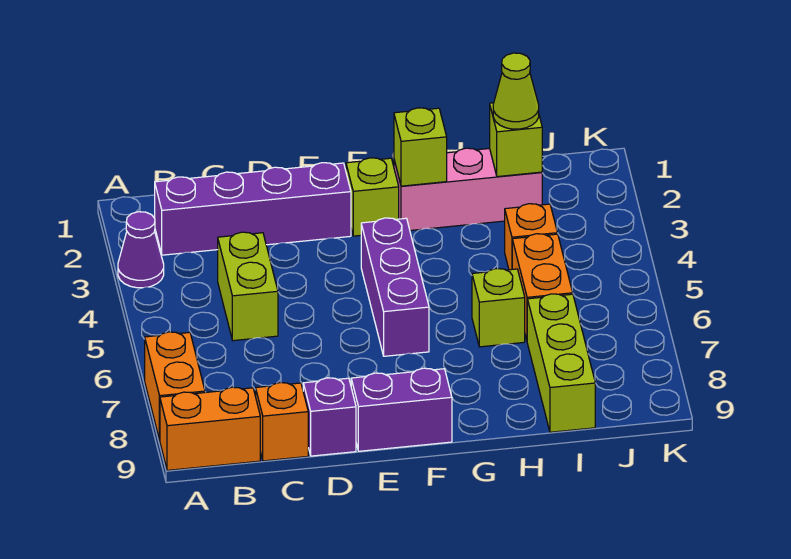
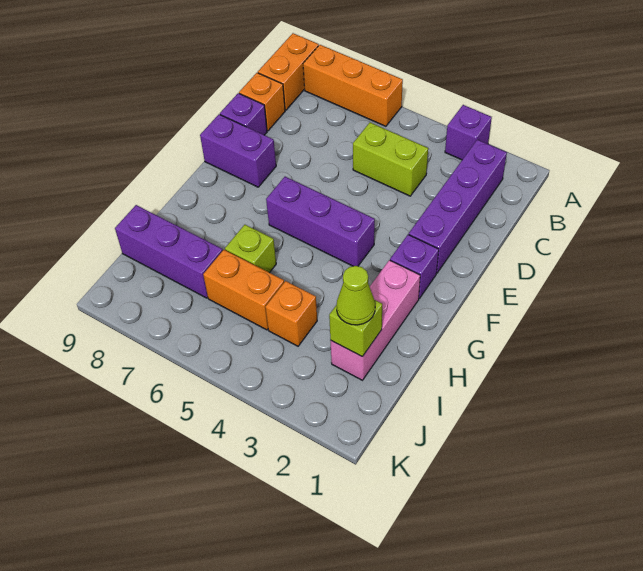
purple cone A3 level 1 -> purple brick A3 level 1
orange brick A7:A8 level 1 -> orange brick A6:A8 level 1
purple brick E9:F9 level 1 -> purple brick E8:E9 level 1
lime brick F2 level 1 -> purple brick F2 level 1
lime brick G2 level 2 -> none
lime brick I7:I9 level 1 -> purple brick I7:I9 level 1

